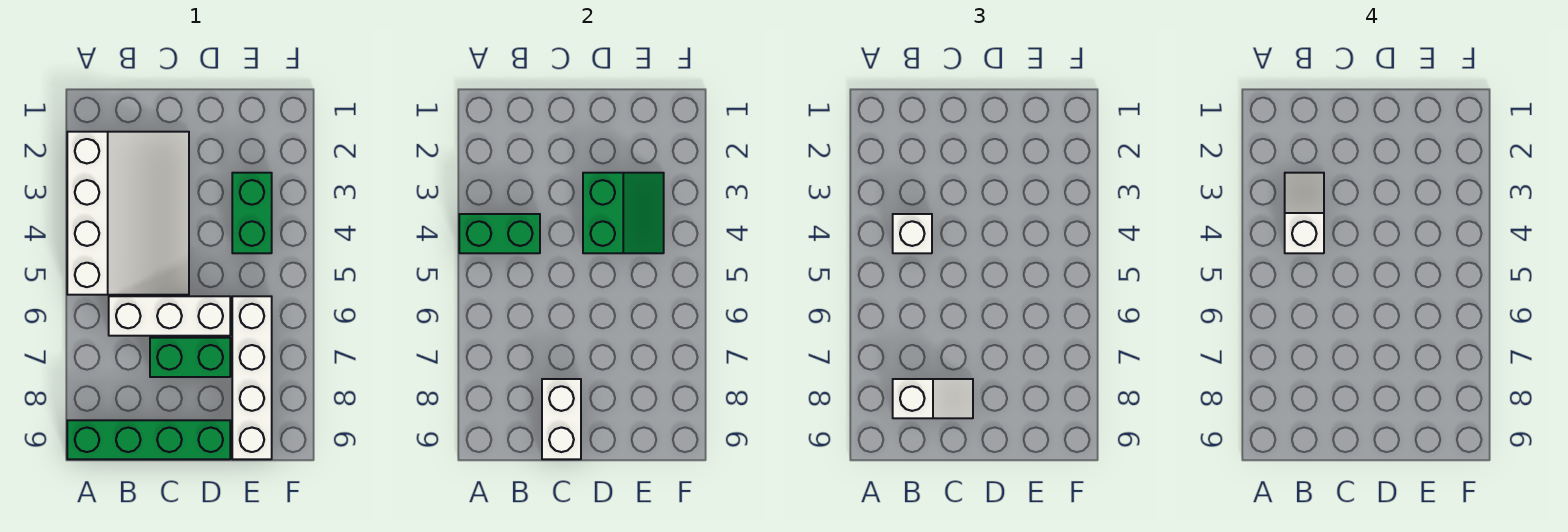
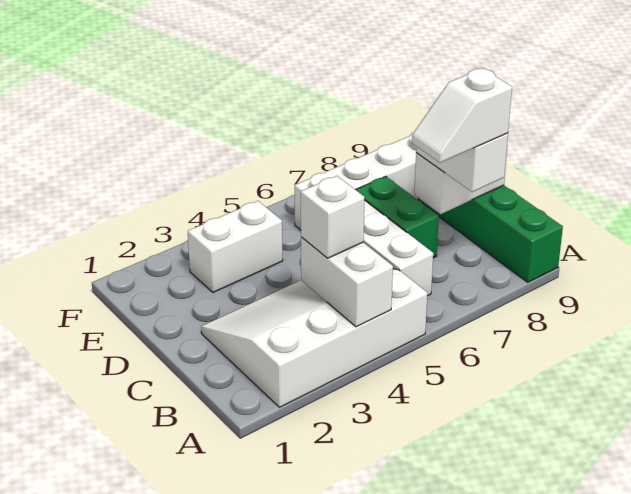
green brick A4:B4 level 2 -> white brick A4:B4 level 2
white slope B3:B4 level 4 top 4 -> white slope B7:B8 level 4 top 8
green slope D3:E4 level 2 top D -> none
green brick E3:E4 level 1 -> white brick E3:E4 level 1

